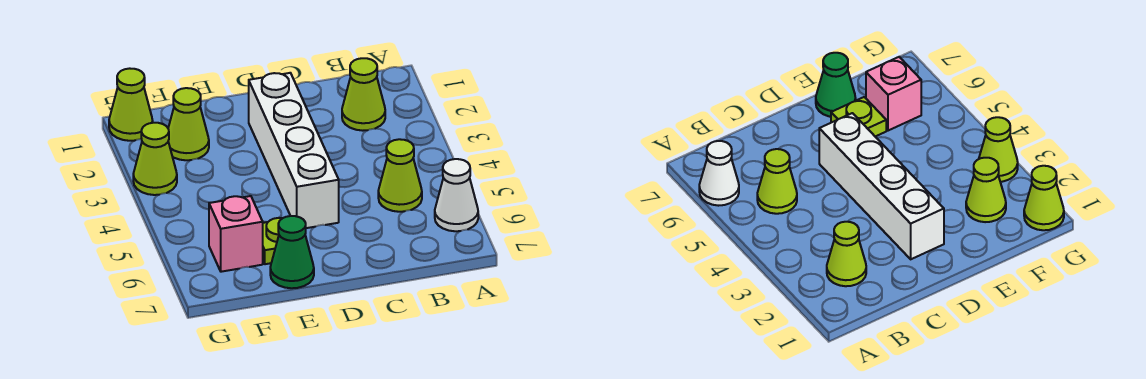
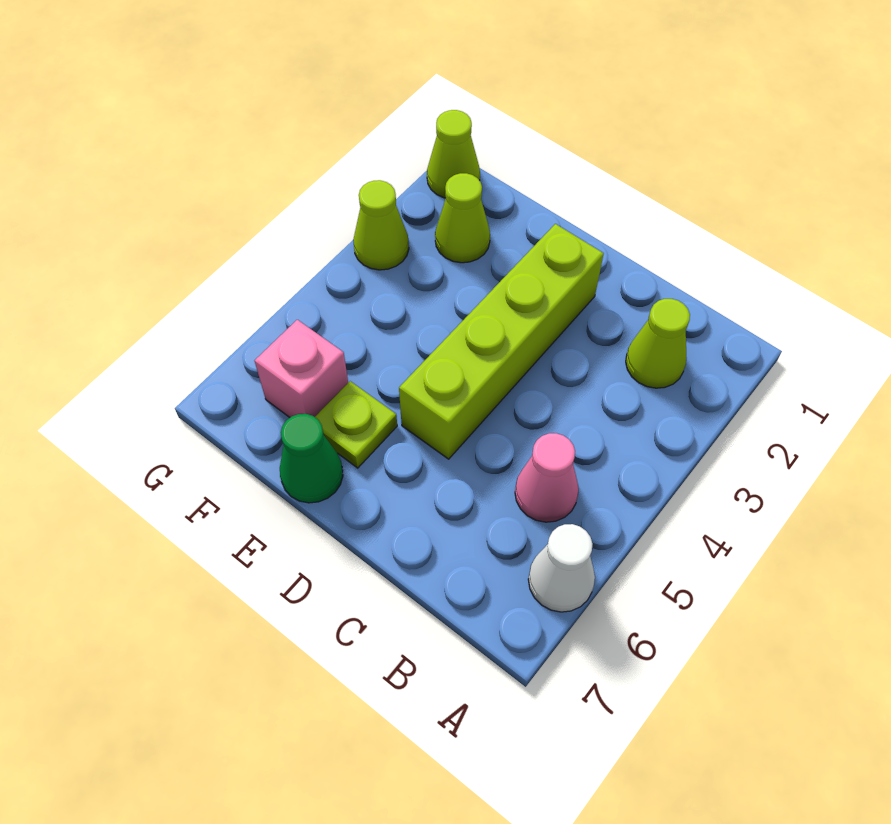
lime cone B5 level 1 -> pink cone B5 level 1
white brick D2:D5 level 1 -> lime brick D2:D5 level 1

